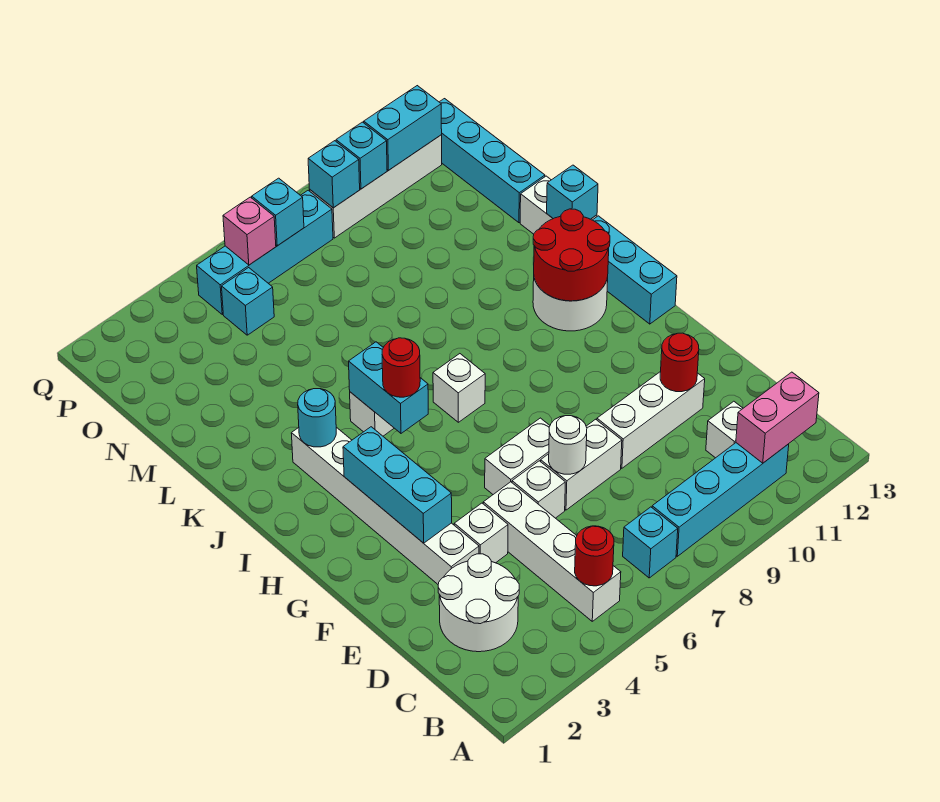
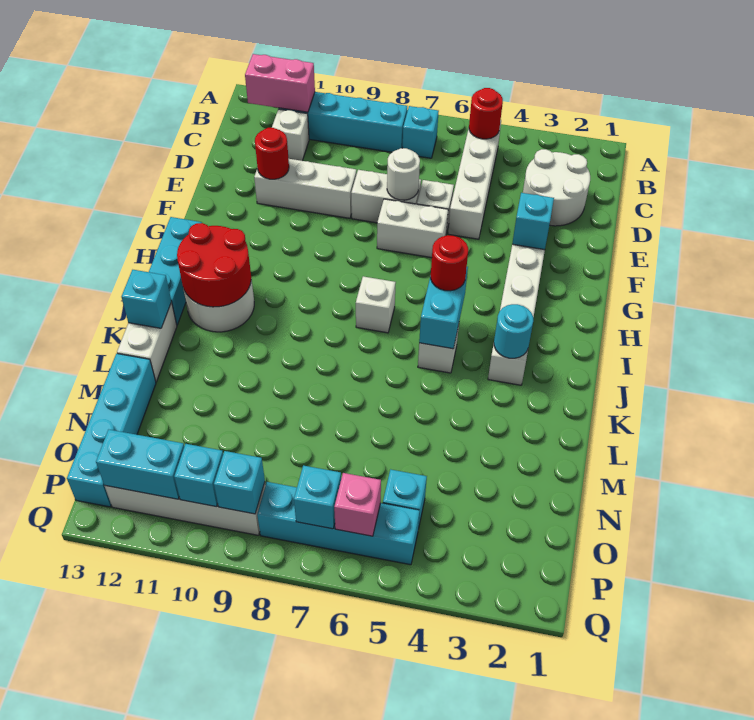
white brick E4 level 1 -> none
cyan brick F3:H3 level 2 -> cyan brick F3 level 2

